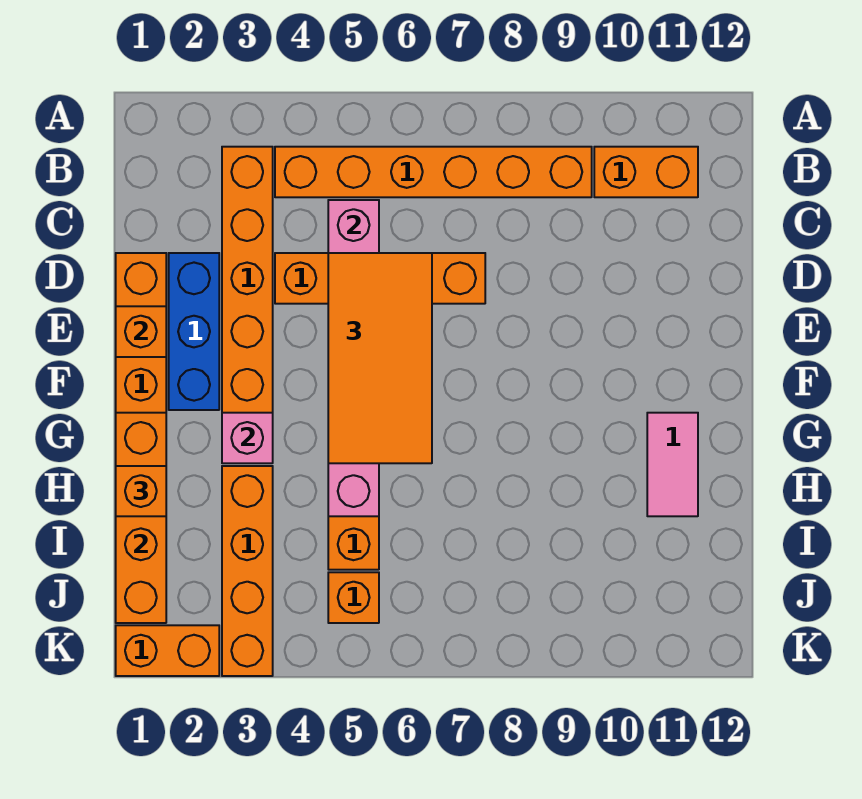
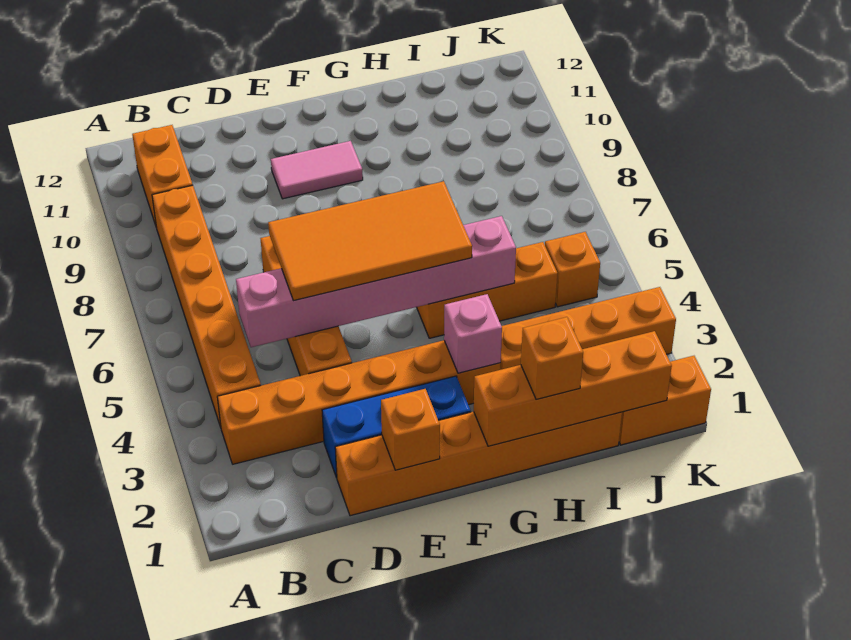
pink tile G11:H11 level 1 -> pink tile E10:F10 level 1
orange brick K1:K2 level 1 -> orange brick J1:K1 level 1

